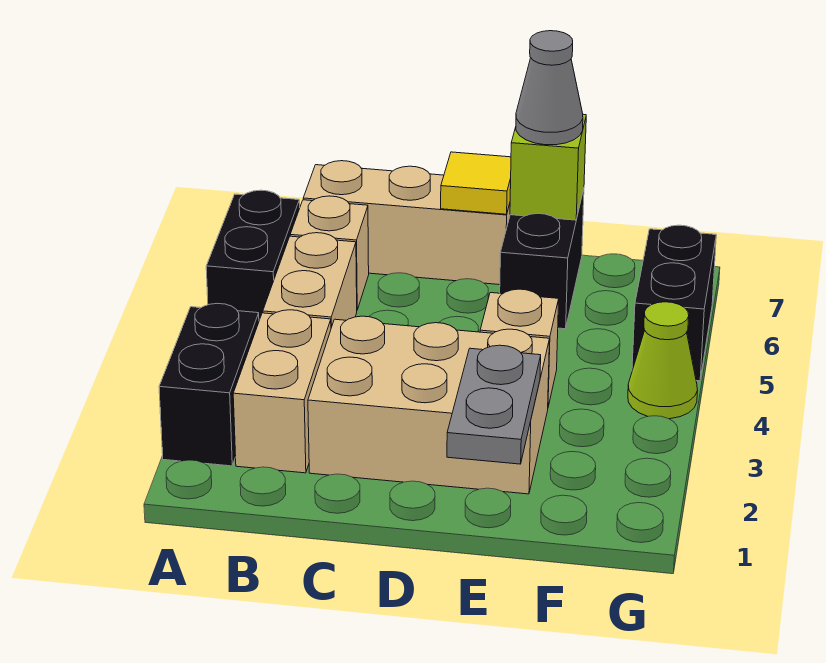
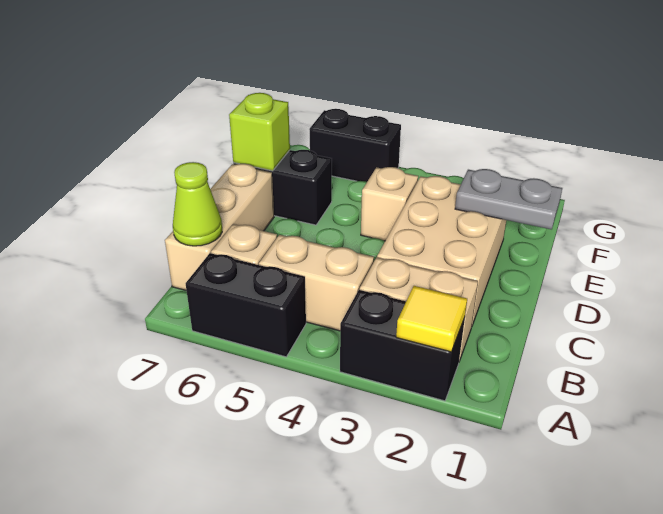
yellow tile D7 level 2 -> yellow tile A2 level 2
grey cone E7 level 3 -> none
lime cone G4 level 1 -> lime cone B7 level 2

